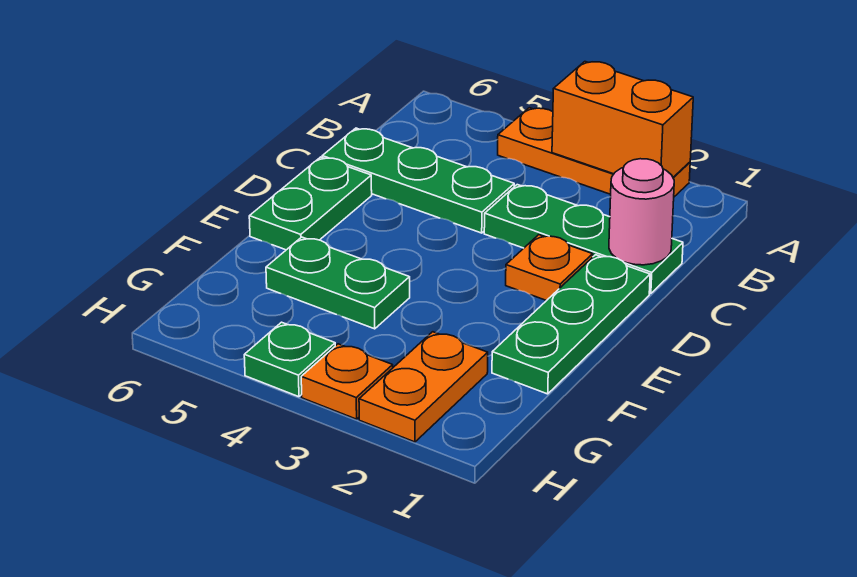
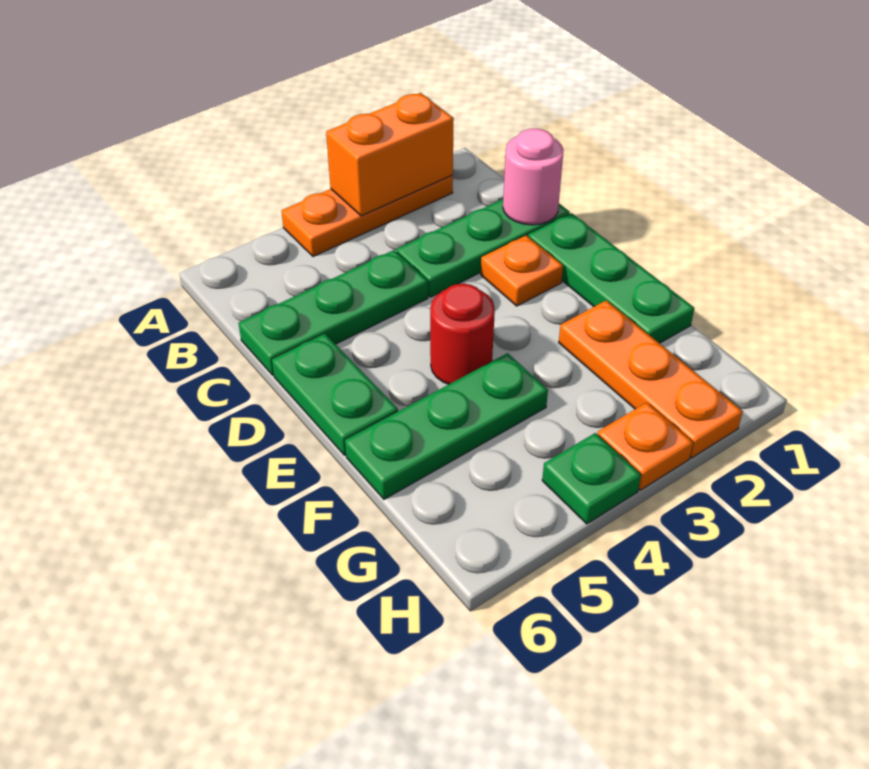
none -> red round brick E4 level 1
green plate F4:F5 level 1 -> green plate F4:F6 level 1
orange plate G2:H2 level 1 -> orange plate F2:H2 level 1

